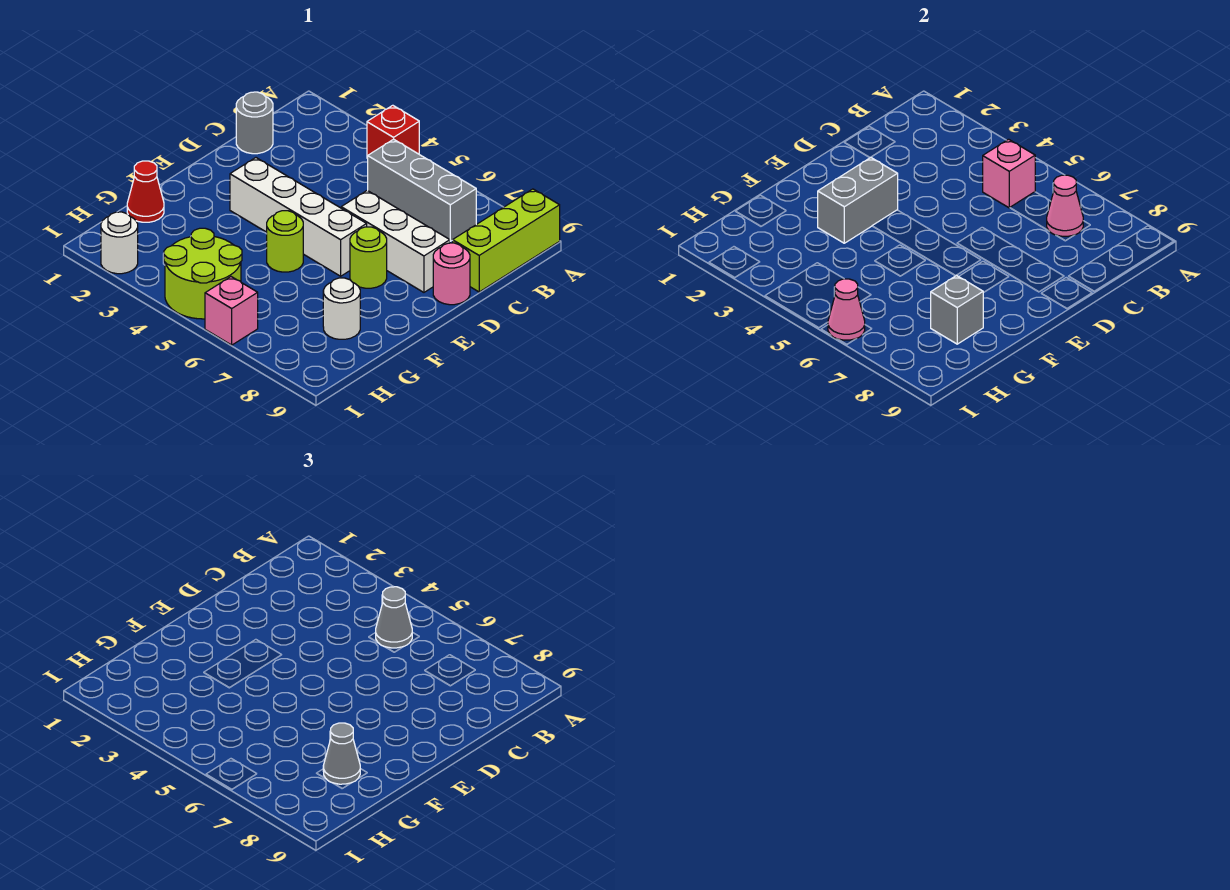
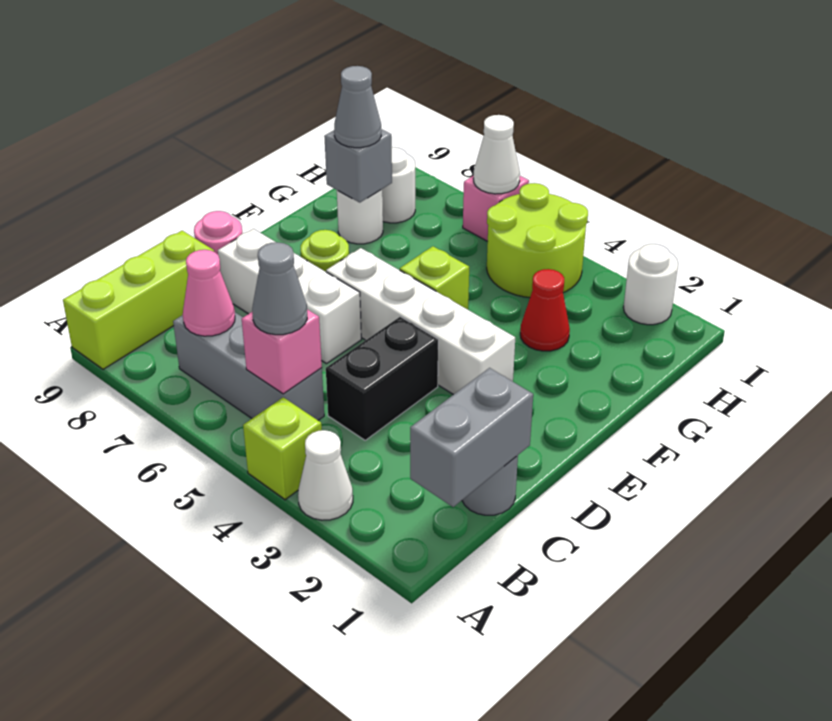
none -> white cone A3 level 1
red brick A4 level 1 -> lime brick A4 level 1
none -> black brick C4:D4 level 1
grey brick E3:F3 level 2 -> grey brick B1:C1 level 2
lime round brick F5 level 1 -> lime brick F5 level 1
red cone G1 level 1 -> red cone G3 level 1
none -> white round brick H8 level 1
pink cone I6 level 2 -> white cone I6 level 2

